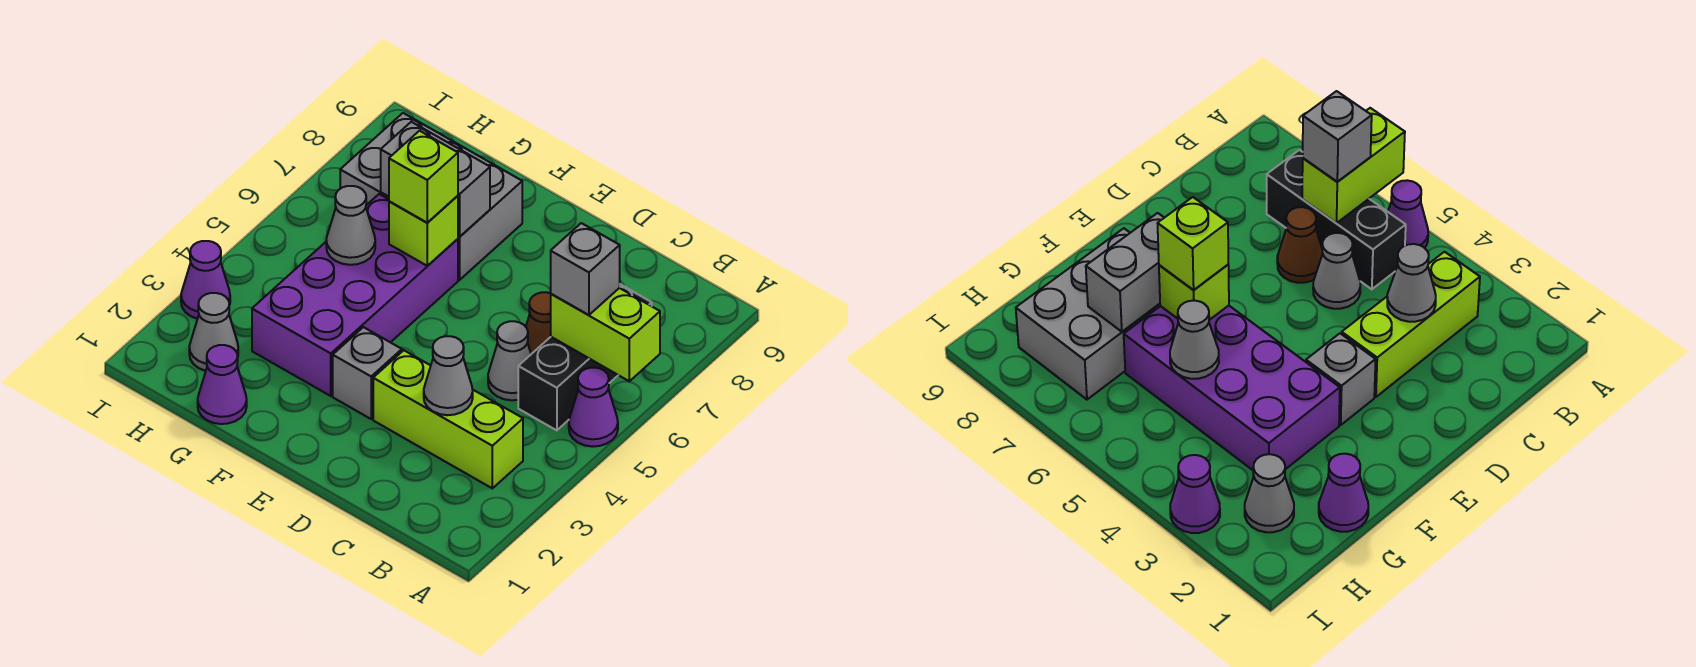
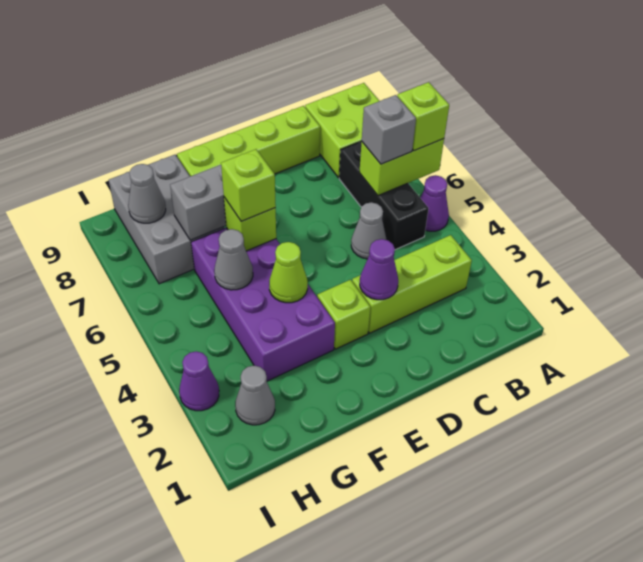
none -> lime brick A6 level 3
none -> lime brick A8:B9 level 1
grey cone C3 level 2 -> grey cone H8 level 2
brown cone C6 level 1 -> none
none -> lime brick C9:F9 level 1
grey brick E3 level 1 -> lime brick E3 level 1
none -> lime cone F4 level 2
grey brick F7:H8 level 1 -> grey brick G7:H9 level 1
purple cone G1 level 1 -> purple cone D3 level 2

